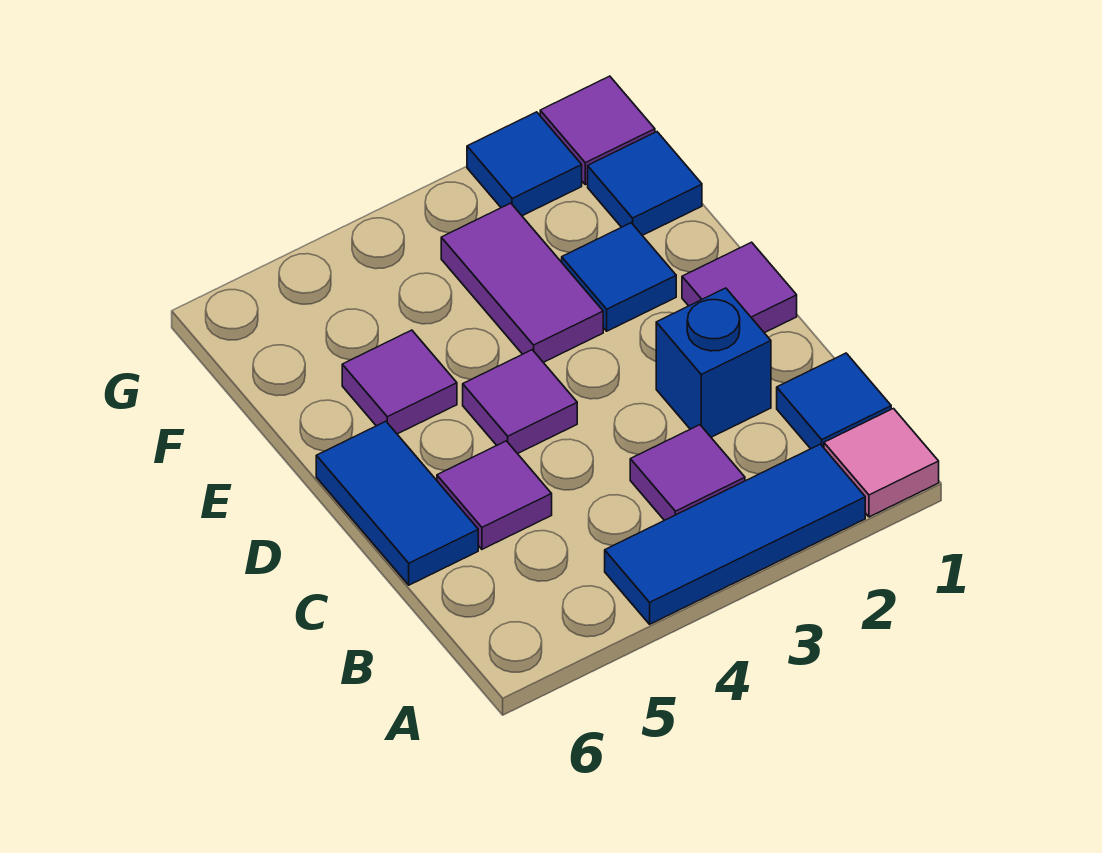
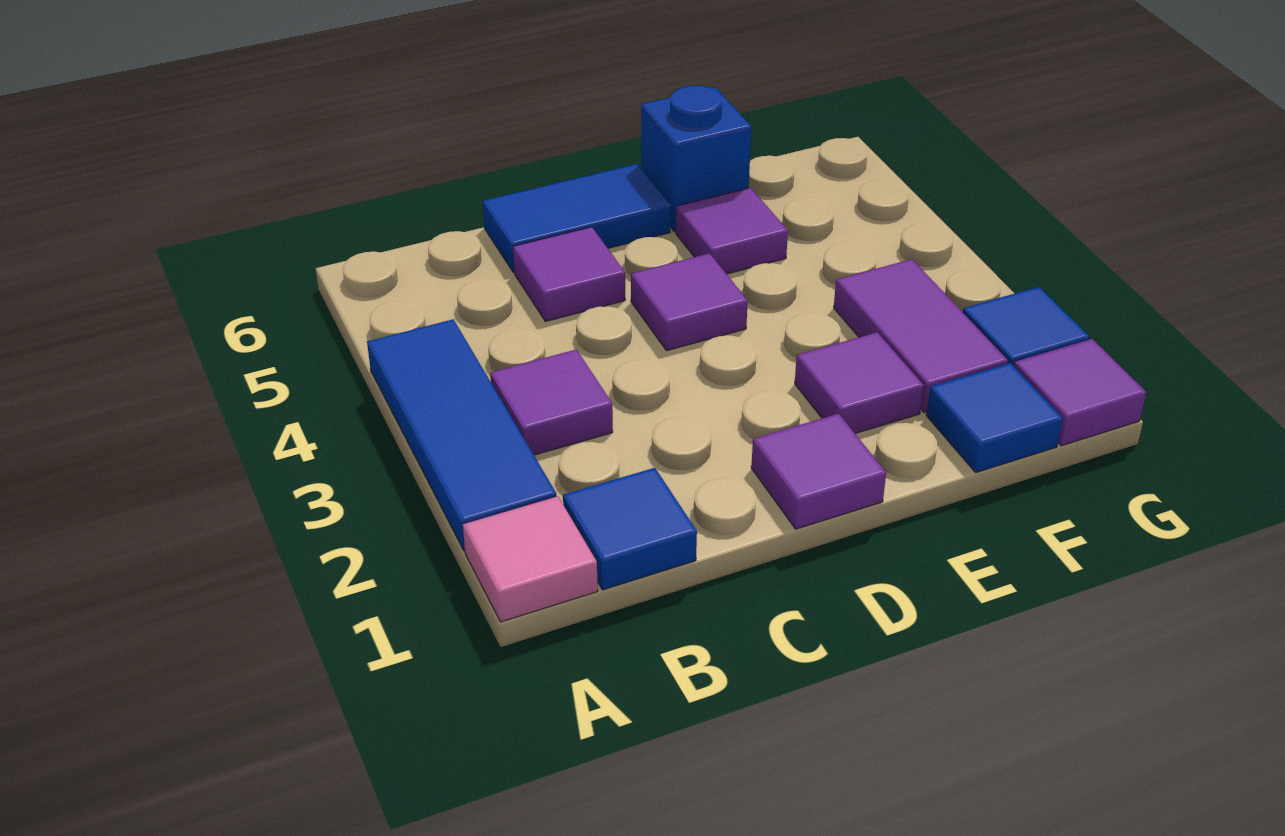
blue brick C2 level 1 -> blue brick E6 level 1
blue tile E2 level 1 -> purple tile E2 level 1
purple tile E3:F3 level 1 -> purple tile F2:F3 level 1

